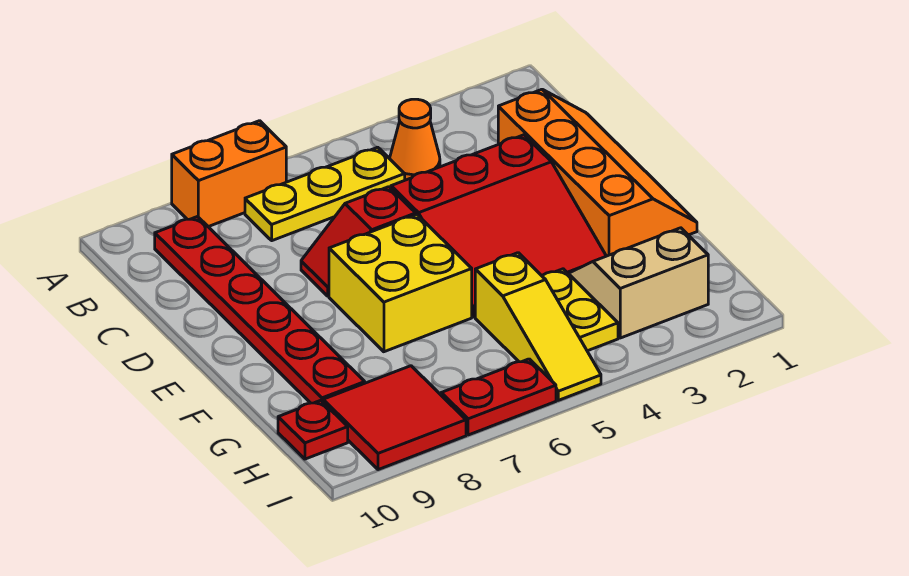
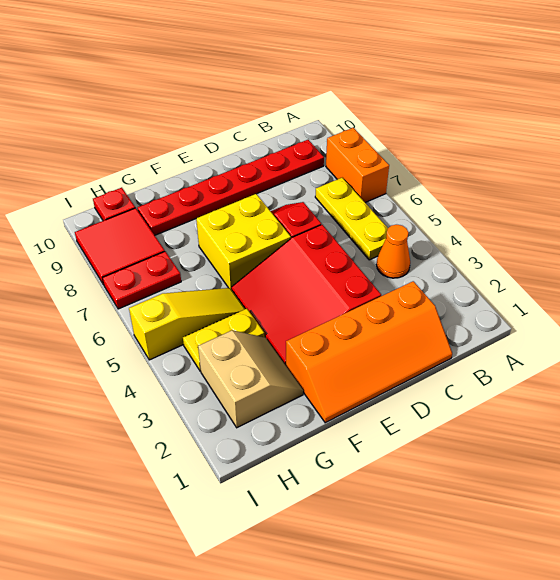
yellow slope G5:I5 level 1 top G -> yellow slope G5:I5 level 1 top I
red plate I6:I7 level 1 -> red plate H7:I7 level 1

